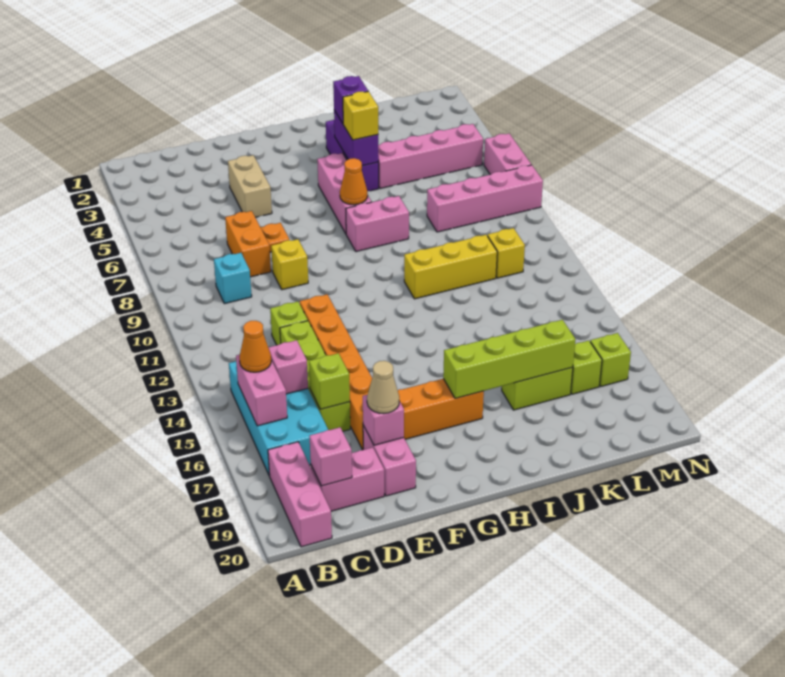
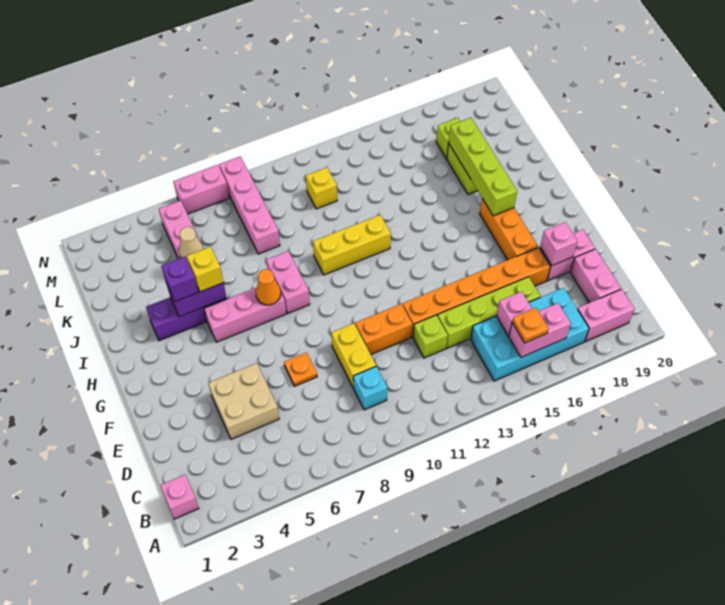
orange cone B15 level 3 -> orange plate B15 level 3
pink brick B18:B20 level 1 -> pink brick B18:B19 level 1
pink brick C19 level 2 -> pink brick B1 level 1
orange brick D7:D8 level 1 -> orange brick E10:E11 level 1
lime brick D16 level 2 -> none
tan brick E4:E5 level 1 -> tan brick D4:E5 level 1
yellow brick E9 level 1 -> yellow brick D9:E9 level 1
tan cone E18 level 3 -> tan cone K5 level 2
yellow brick I11:K11 level 1 -> yellow brick I10:I12 level 1
lime brick M17 level 1 -> none

